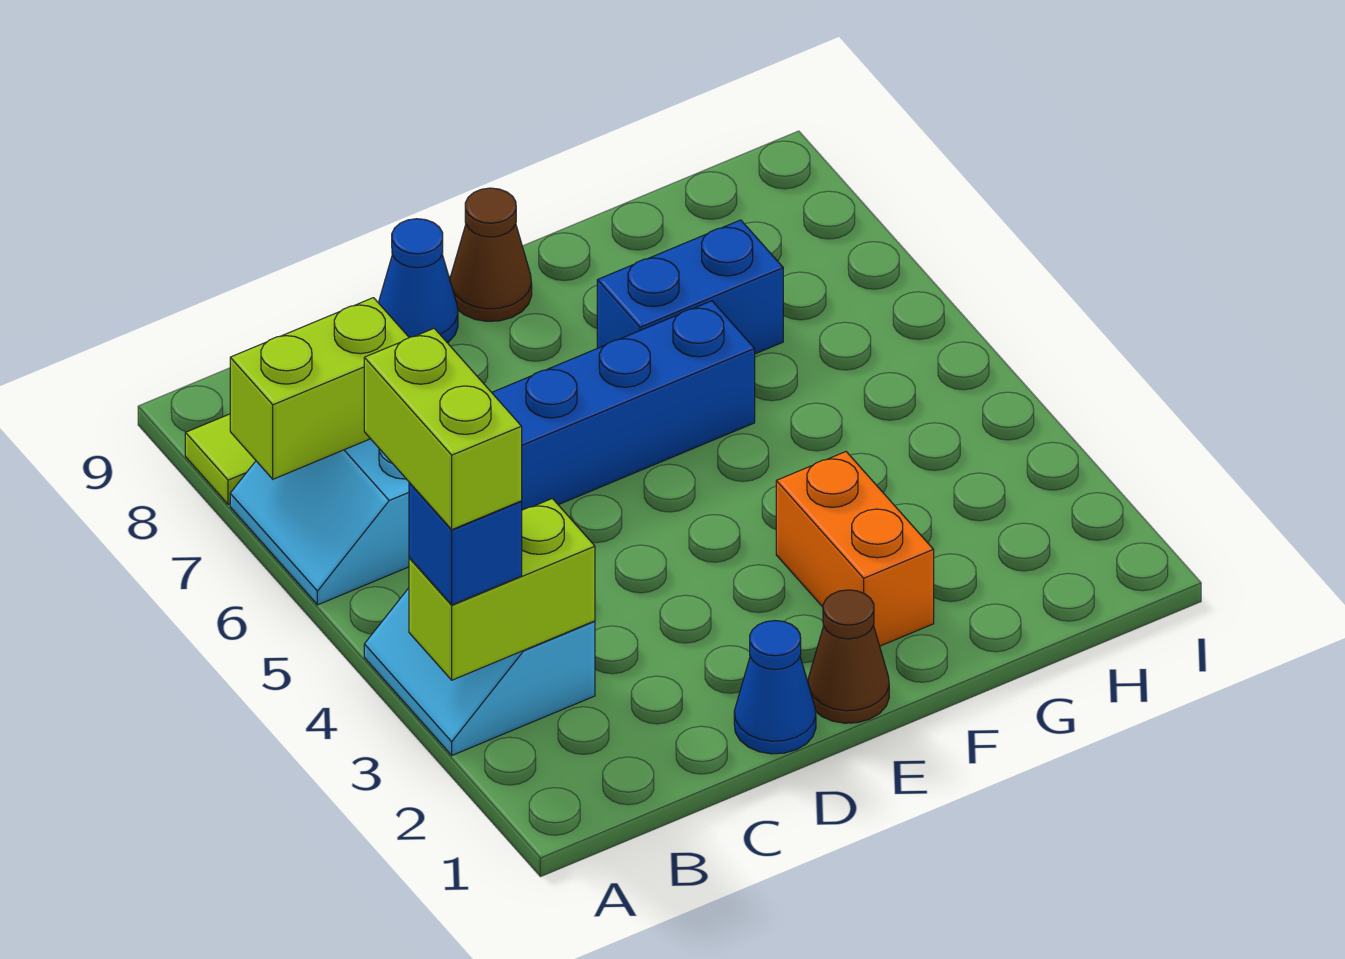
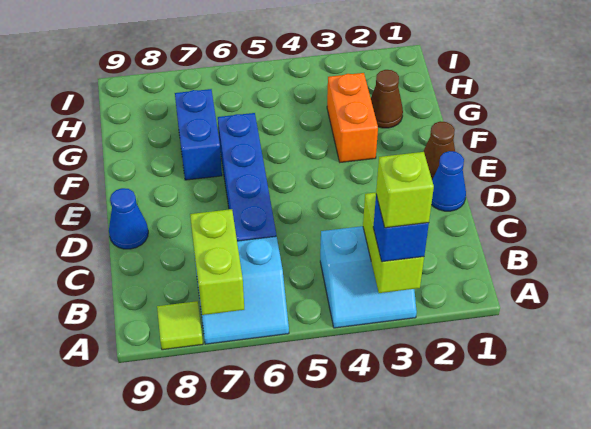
lime brick A3:A4 level 4 -> lime brick A3 level 4
brown cone E9 level 1 -> brown cone G2 level 1
orange brick F2:F3 level 1 -> orange brick F3:G3 level 1

